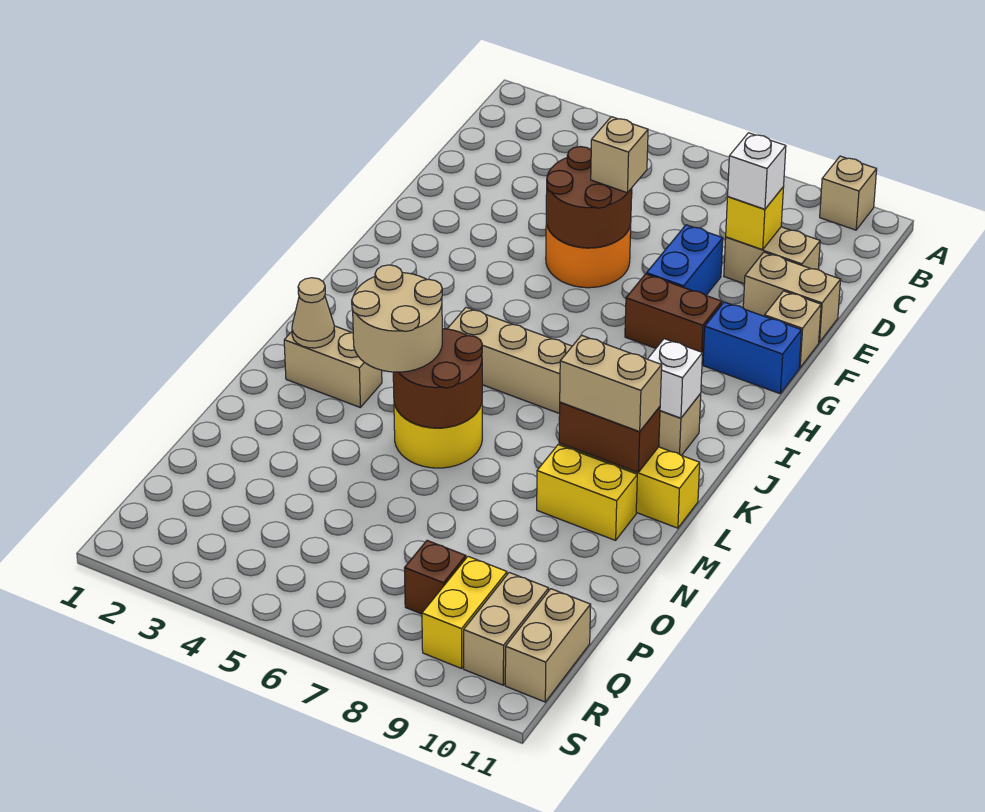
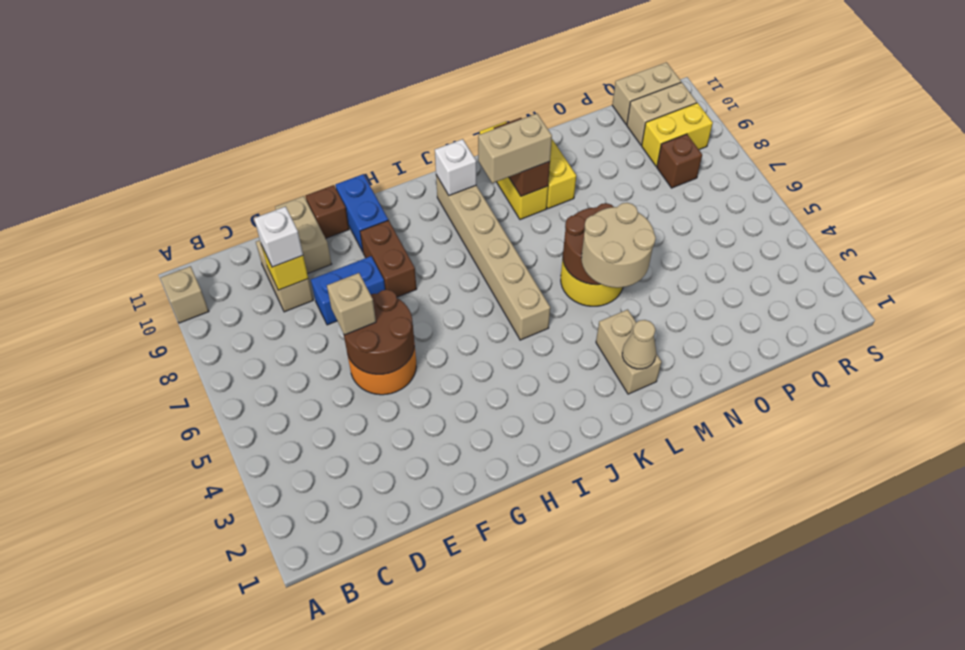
tan brick F11 level 1 -> brown brick F11 level 1
tan brick L9:L10 level 3 -> tan brick K9:L9 level 3

